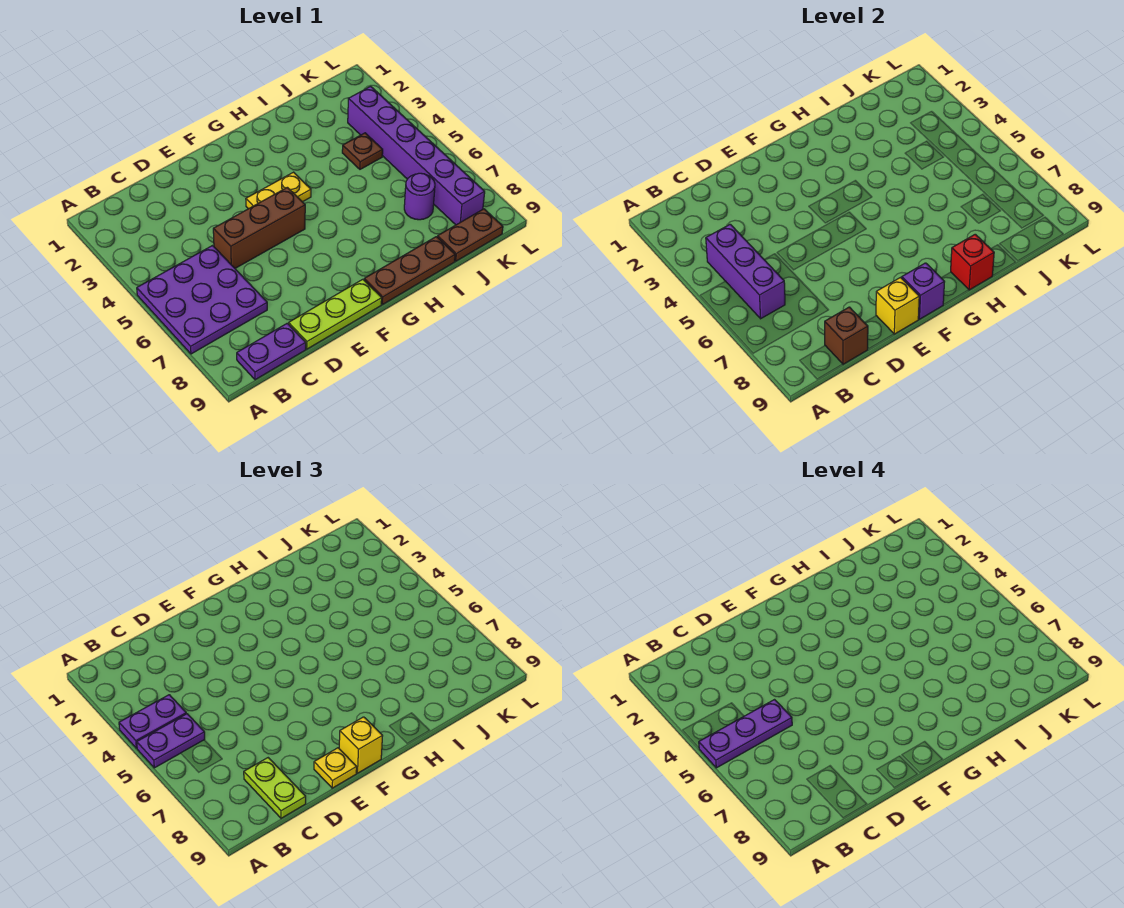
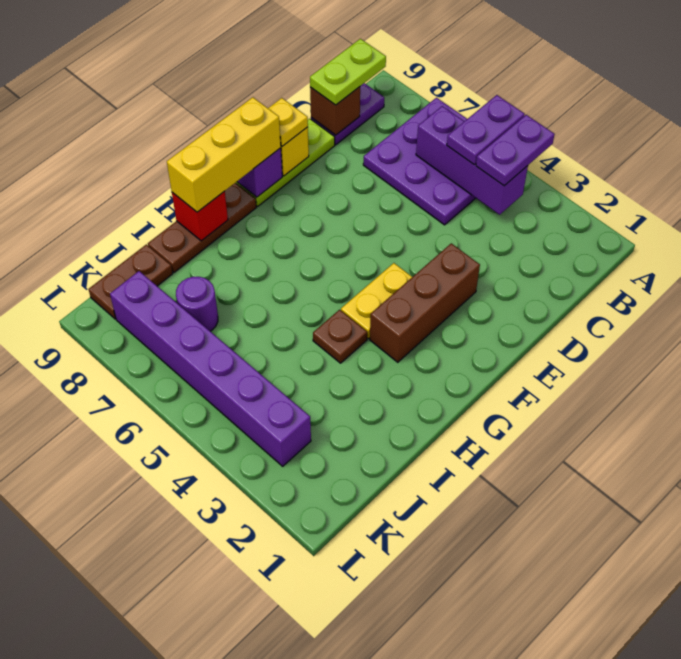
purple plate A5:C5 level 4 -> none
lime plate C8:C9 level 3 -> lime plate B9:C9 level 3
brown brick D5:F5 level 1 -> brown brick E3:G3 level 1
yellow brick F9 level 3 -> yellow brick F9:H9 level 3
brown plate J4 level 1 -> brown plate H4 level 1

